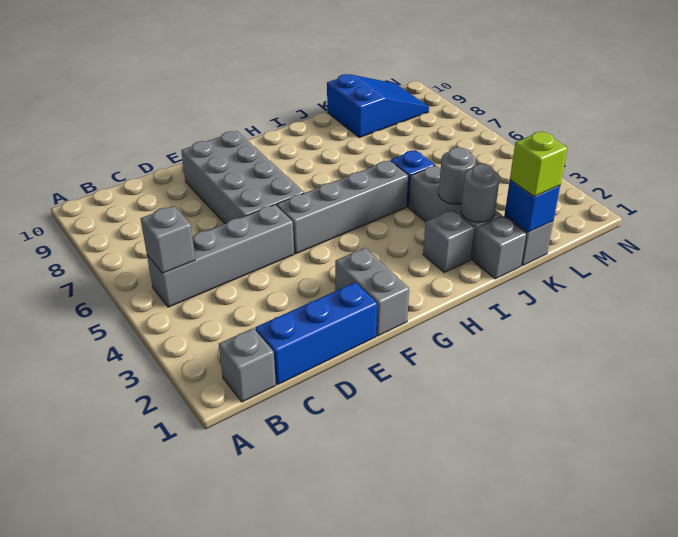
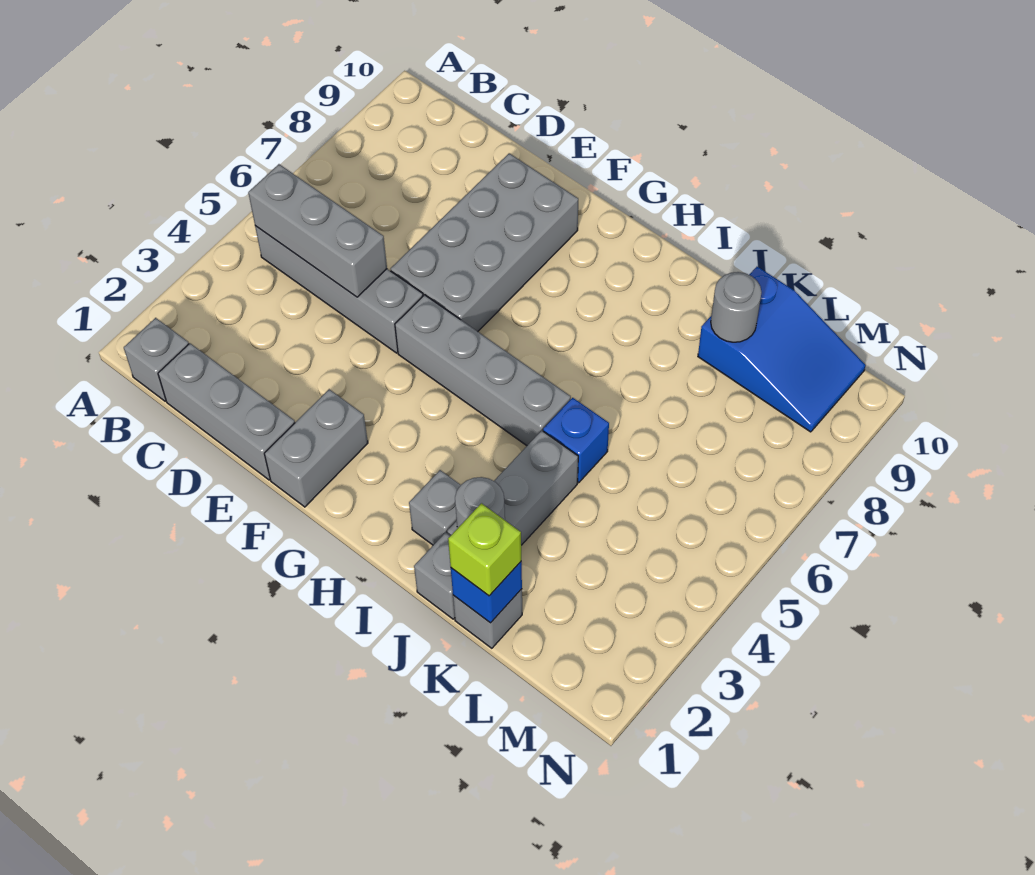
grey brick B5 level 2 -> grey brick B5:D5 level 2
blue brick C1:E1 level 1 -> grey brick C1:E1 level 1
grey round brick J3 level 2 -> grey round brick K9 level 2

